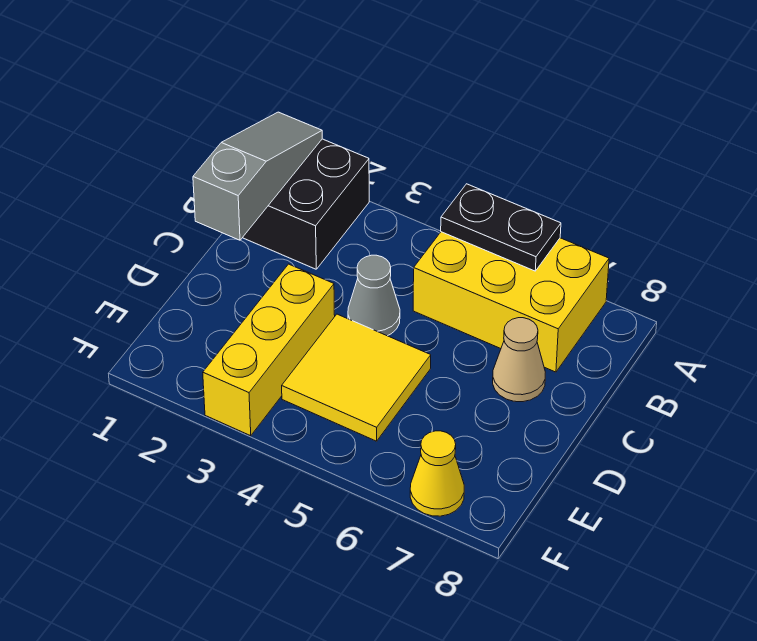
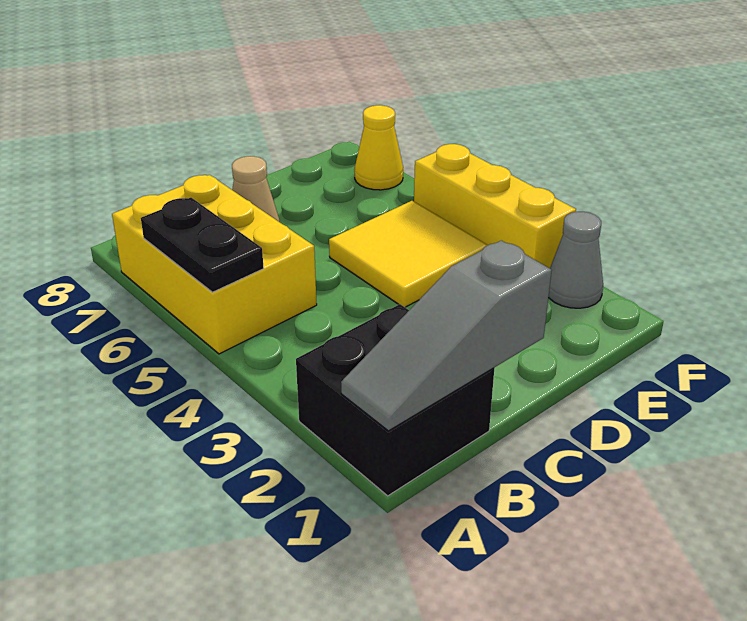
grey cone C4 level 1 -> grey cone F2 level 1
yellow brick D3:F3 level 1 -> yellow brick F3:F5 level 1

